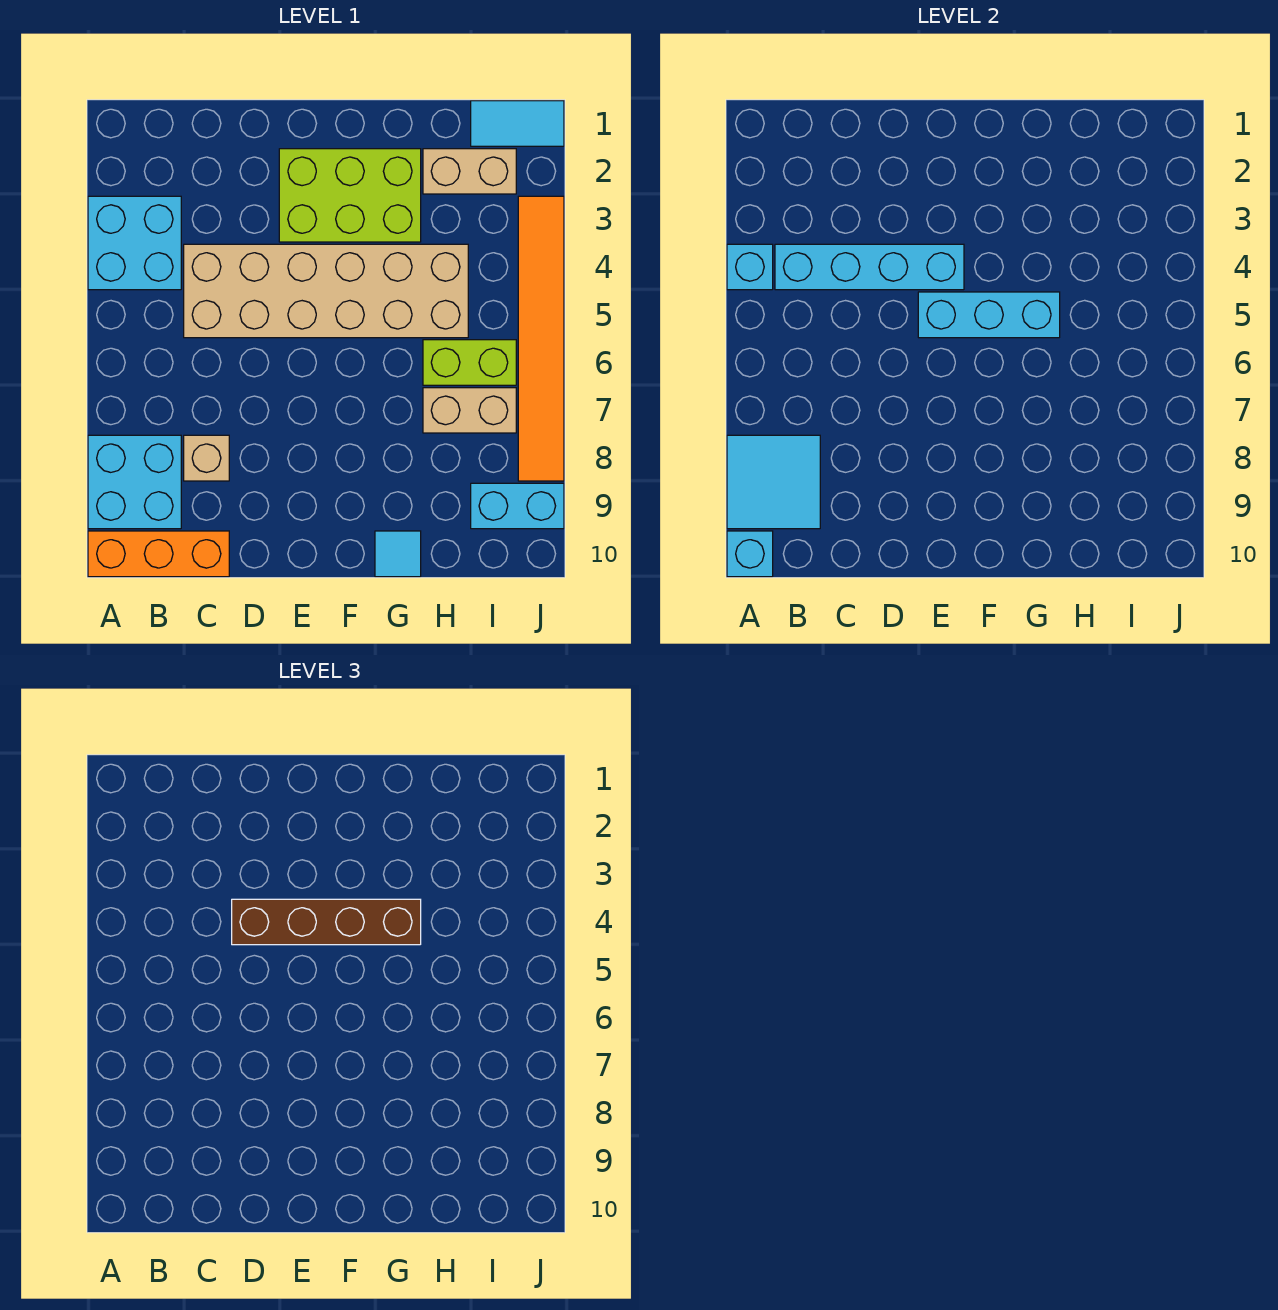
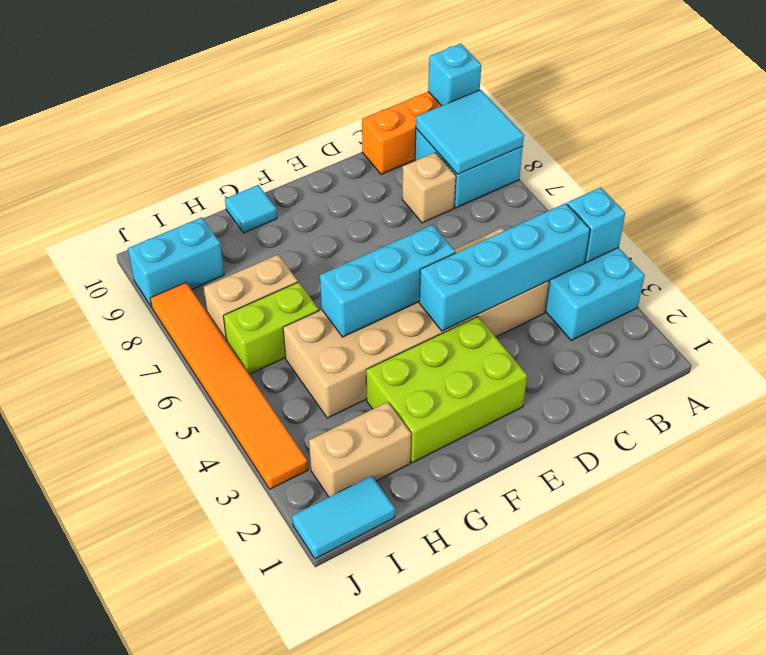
brown brick D4:G4 level 3 -> none

